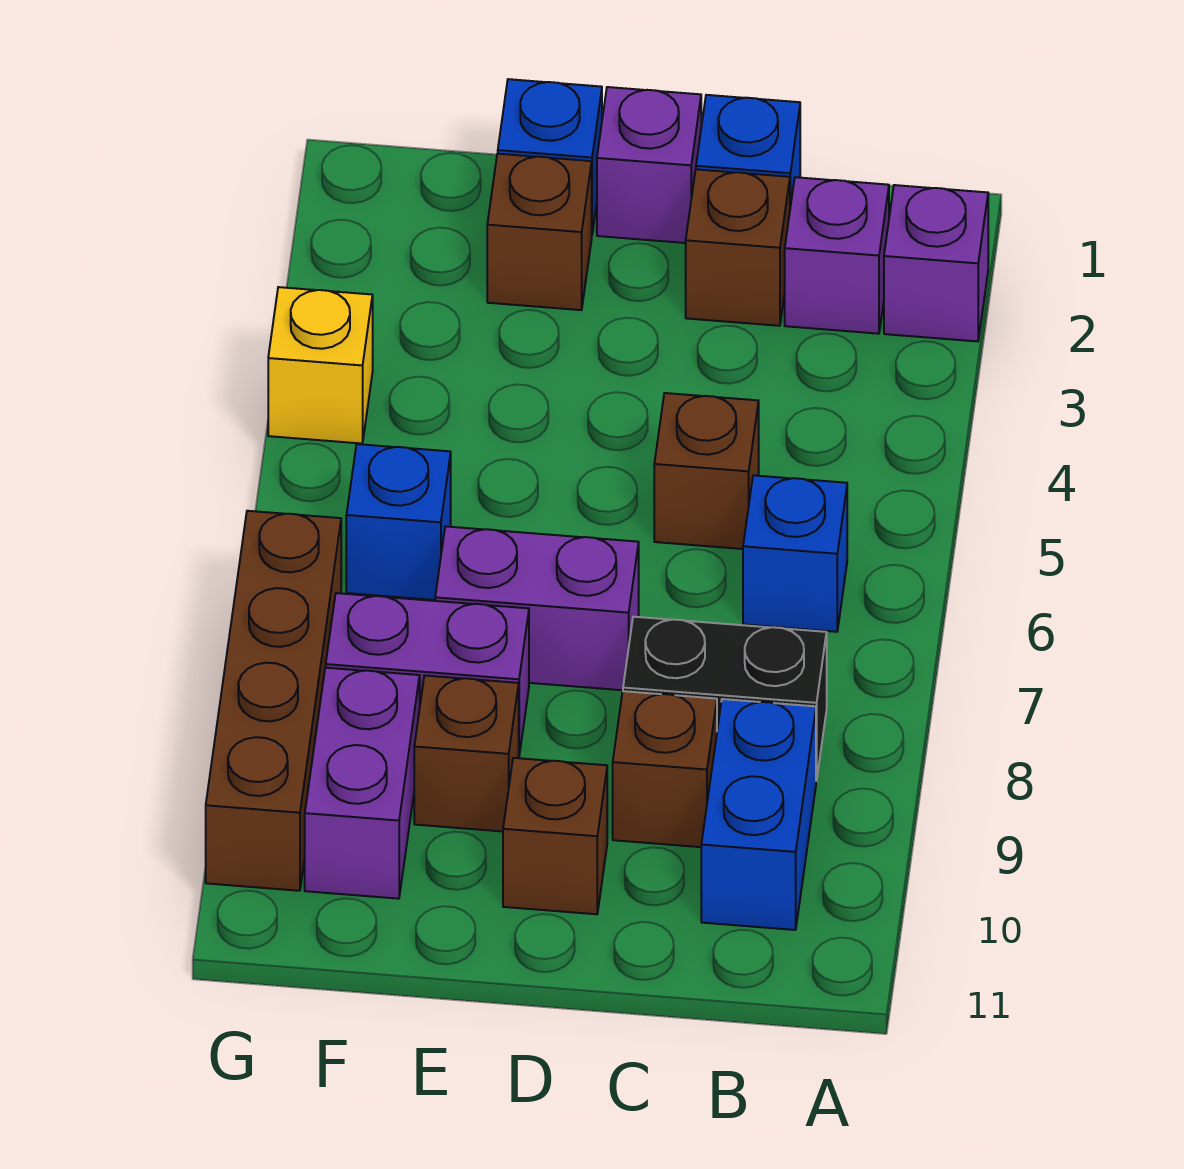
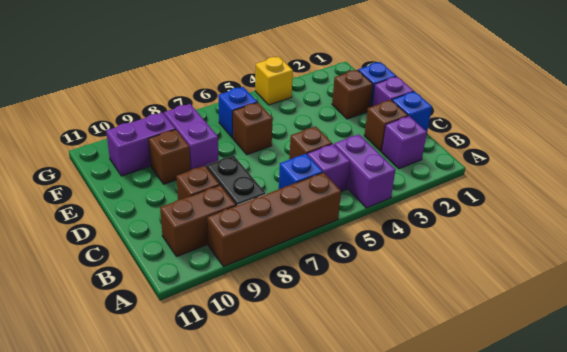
purple brick A2 level 1 -> purple brick B5 level 1
blue brick B9:B10 level 1 -> brown brick B9:B10 level 1
purple brick D7:E7 level 1 -> purple brick A4:B4 level 1
brown brick D10 level 1 -> brown brick E6 level 1
brown brick G7:G10 level 1 -> brown brick A6:A9 level 1

